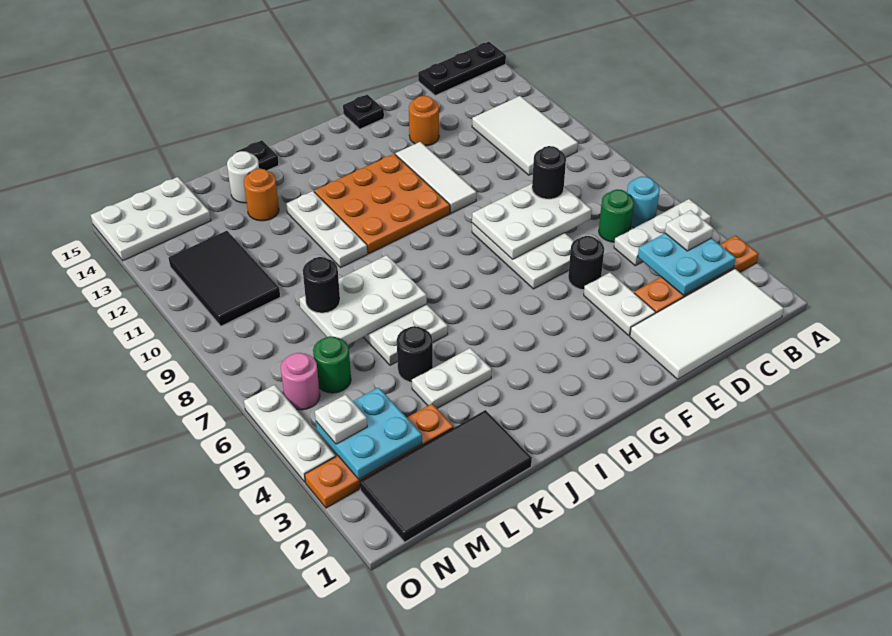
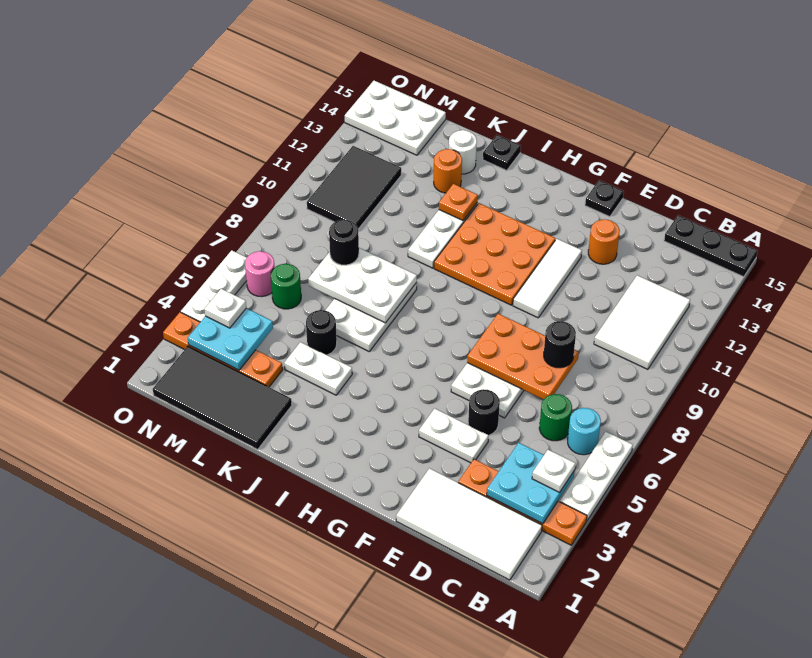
white plate A5:C5 level 1 -> white plate A4:A6 level 1
white plate D7:F8 level 2 -> orange plate D7:F8 level 2
white plate E3:E4 level 1 -> white plate E4:F4 level 1
none -> orange plate J12 level 2

